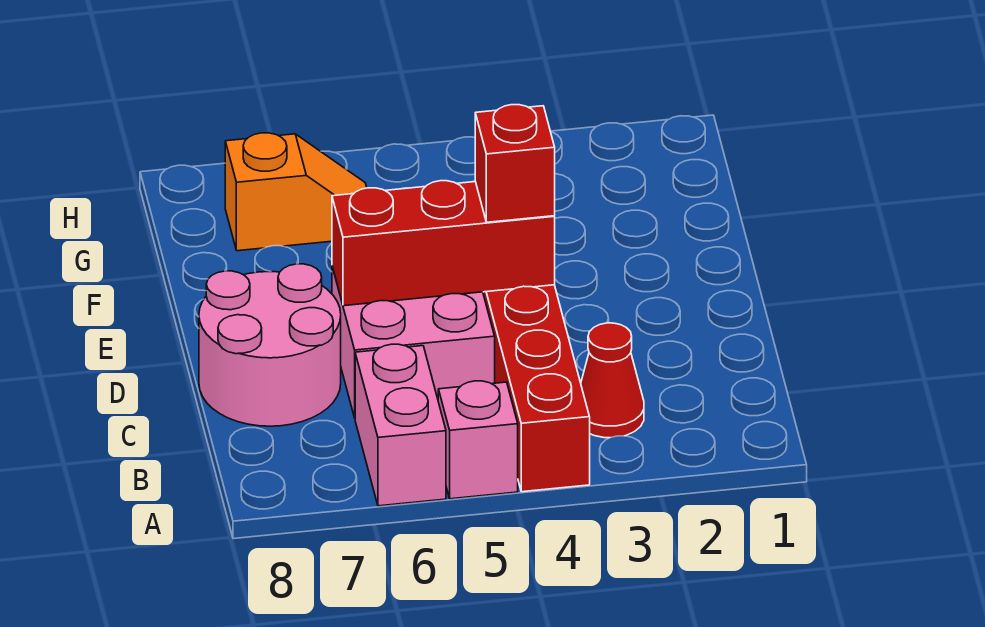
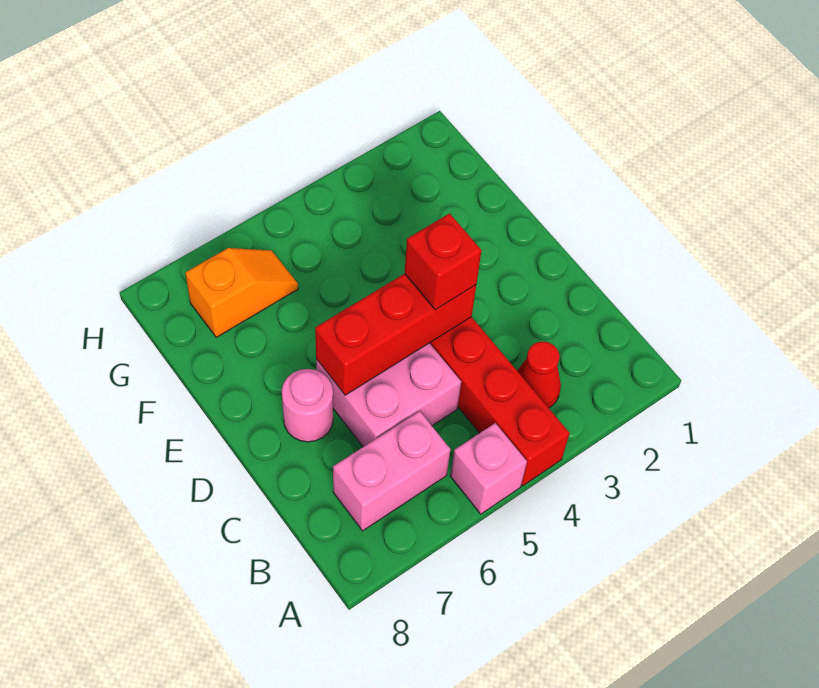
pink brick A6:B6 level 1 -> pink brick B6:B7 level 1
pink round brick C7:D8 level 1 -> pink round brick D7 level 1

